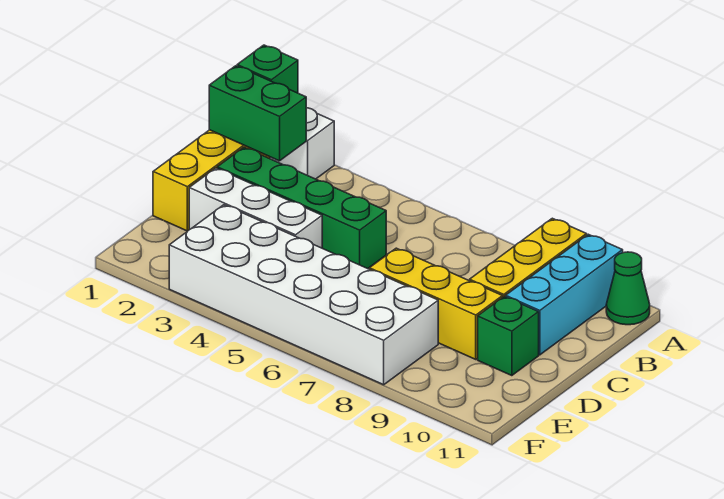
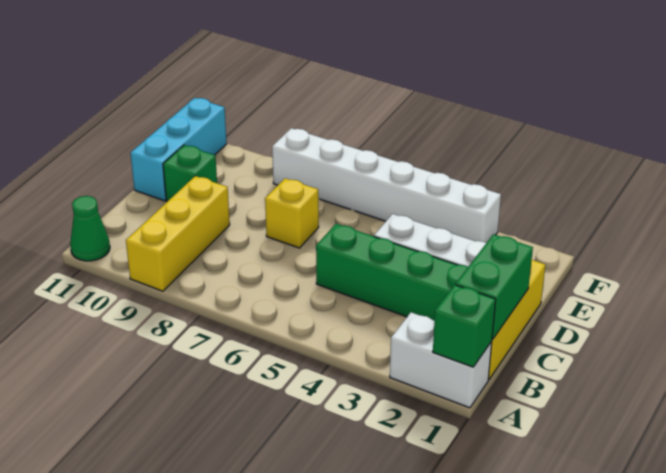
cyan brick A10:C10 level 1 -> cyan brick D11:F11 level 1
green brick B1:B2 level 2 -> green brick B1:C1 level 2
yellow brick D7:D9 level 1 -> yellow brick D7 level 1
white brick E3:F8 level 1 -> white brick F3:F8 level 1

